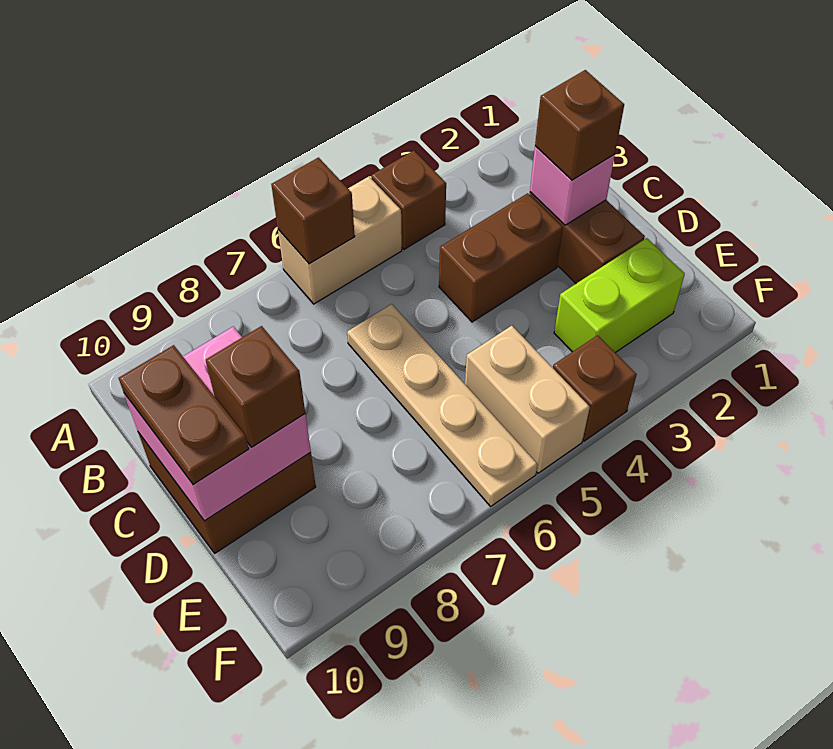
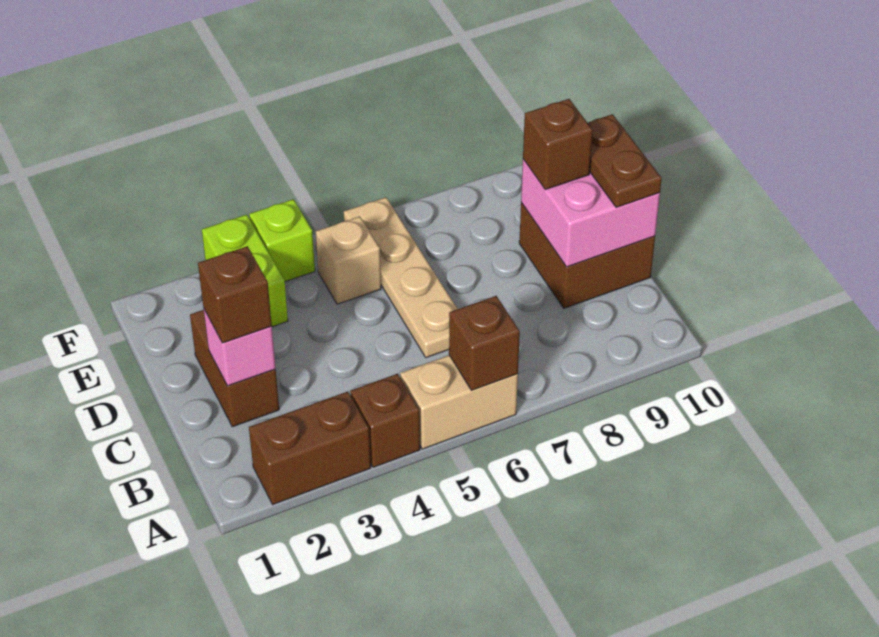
brown brick C3:C4 level 1 -> brown brick A2:A3 level 1
lime brick E2:E3 level 1 -> lime brick E3:F3 level 1
tan brick E5:F5 level 1 -> tan brick E5 level 1
brown brick F4 level 1 -> lime brick F4 level 1

